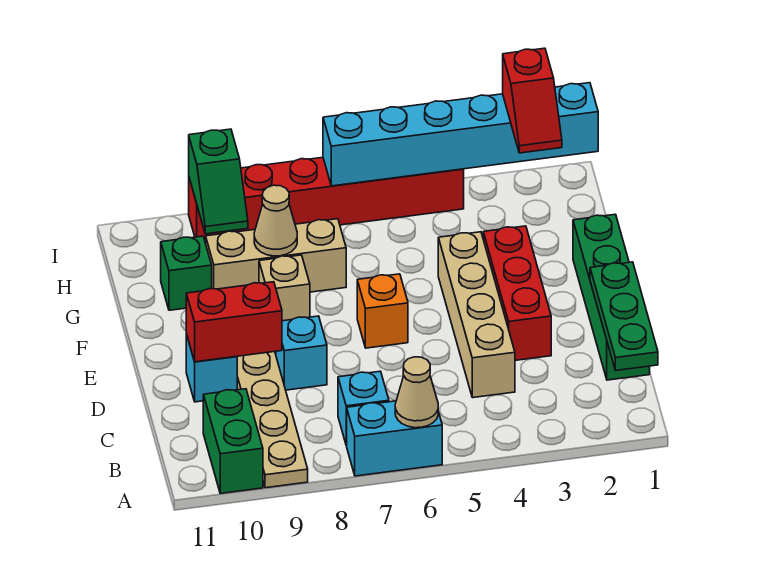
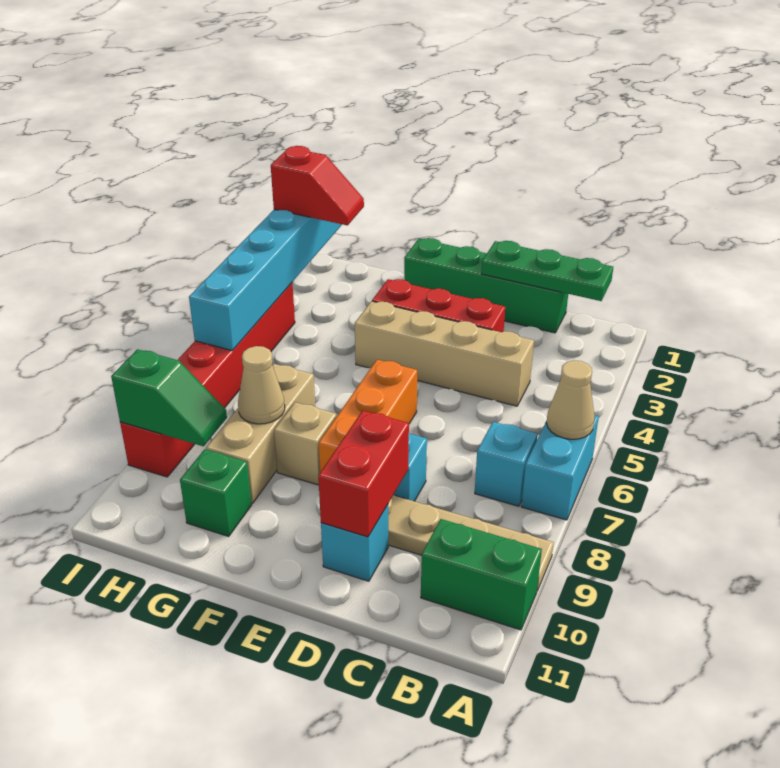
orange brick E6 level 1 -> orange brick E6:E8 level 1

